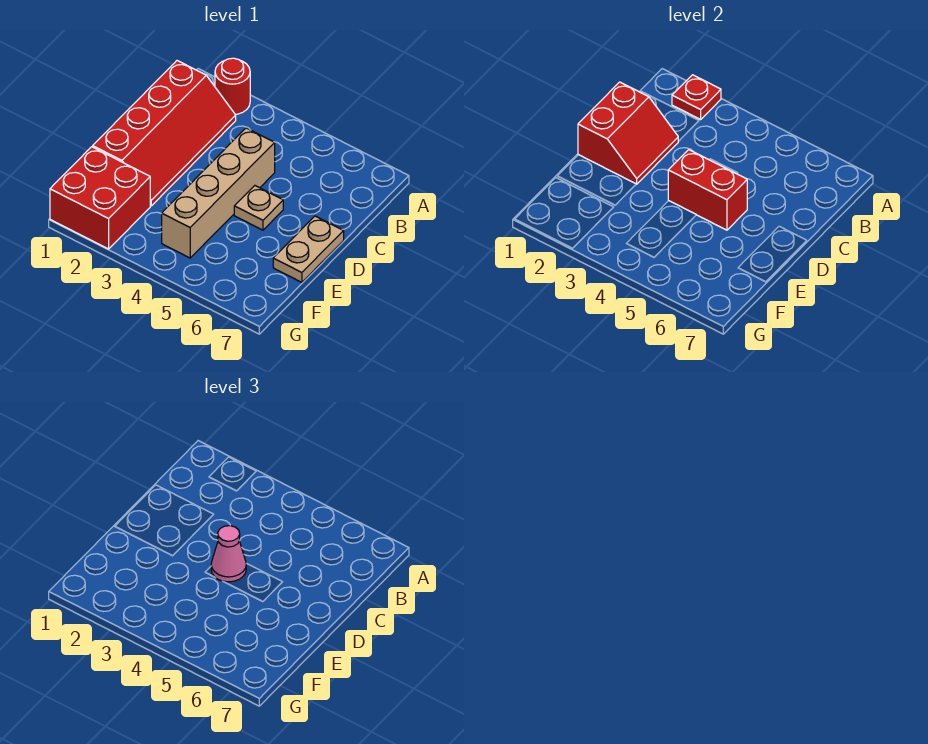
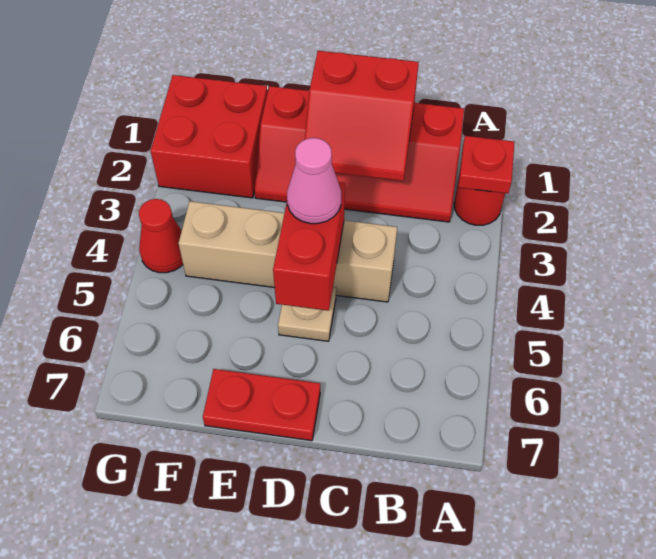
tan plate D7:E7 level 1 -> red plate D7:E7 level 1
none -> red cone G4 level 1

